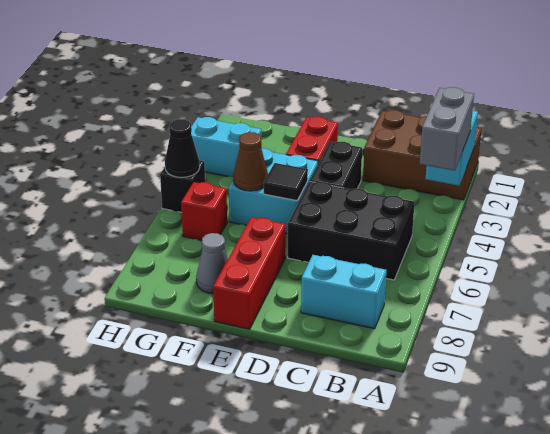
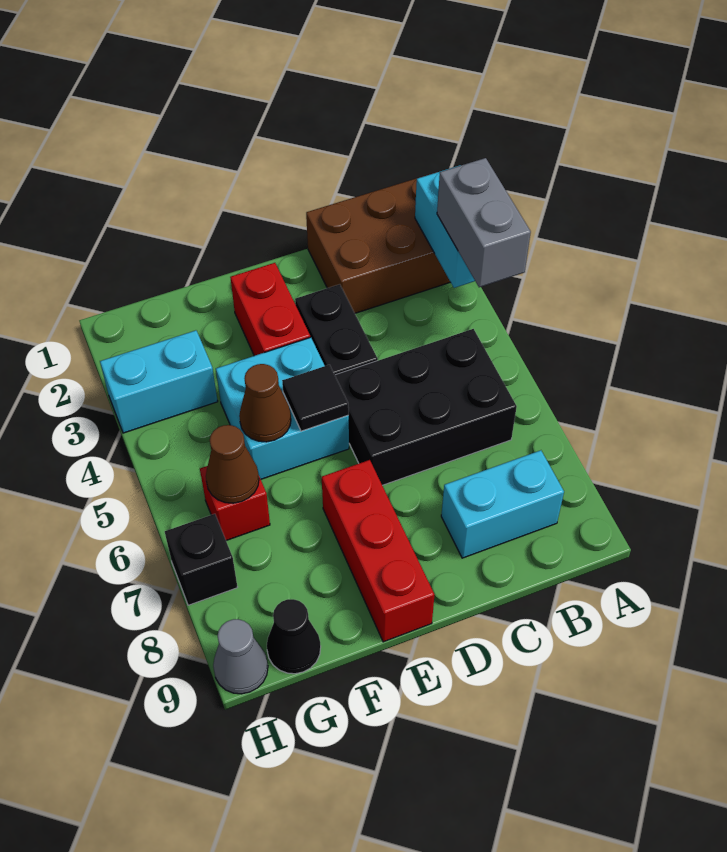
grey cone F8 level 1 -> grey cone H9 level 1
none -> brown cone G6 level 2
black brick H5 level 1 -> black brick H7 level 1
black cone H5 level 2 -> black cone G9 level 1

